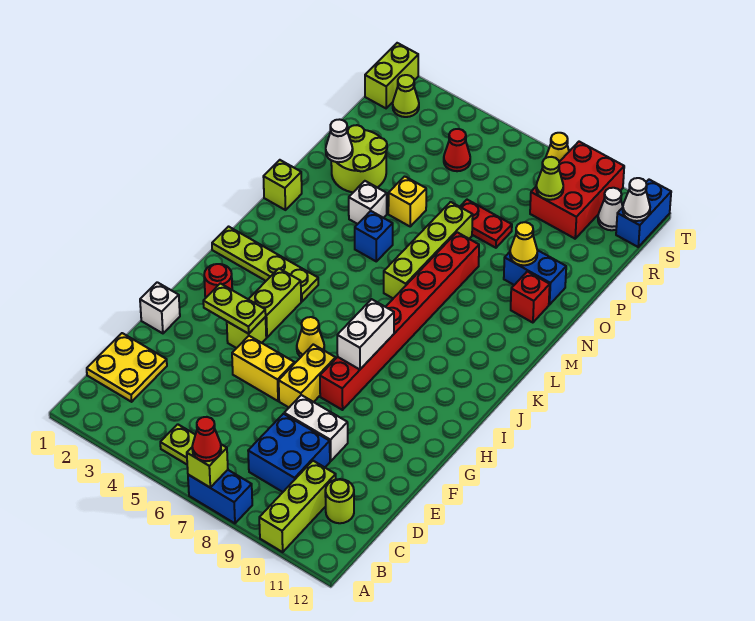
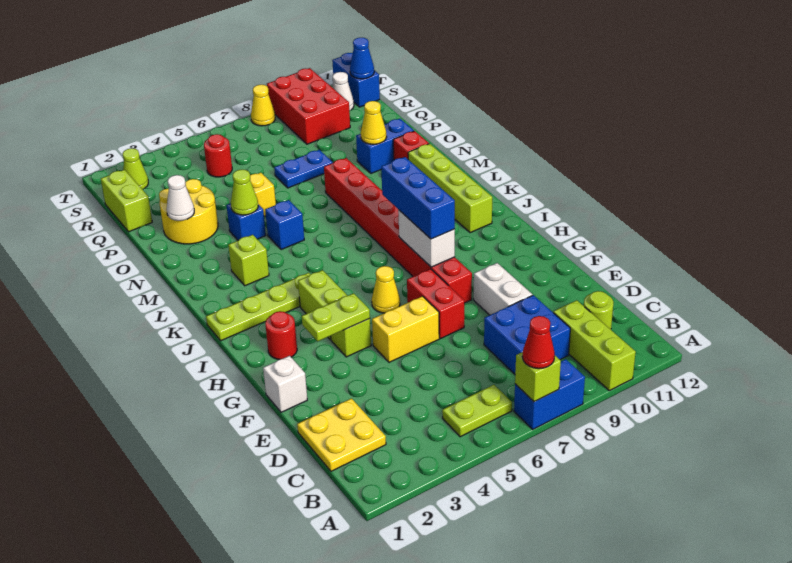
white brick E8:E9 level 1 -> white brick E9:F9 level 1
yellow brick F7:G7 level 1 -> red brick F7:G7 level 1
none -> blue brick H8:J8 level 3
lime brick L7:O7 level 1 -> lime brick J11:M11 level 1
lime brick M1 level 1 -> lime brick L3 level 1
white brick N4 level 1 -> blue brick N4 level 1
lime round brick O2:P3 level 1 -> yellow round brick O2:P3 level 1
red plate P7:P8 level 1 -> blue plate P7:P8 level 1
red cone R5 level 1 -> red round brick R5 level 1
lime cone R9 level 2 -> lime cone N4 level 2
lime brick S1:T1 level 1 -> lime brick Q1:R1 level 1
white cone S12 level 2 -> blue cone S12 level 2

